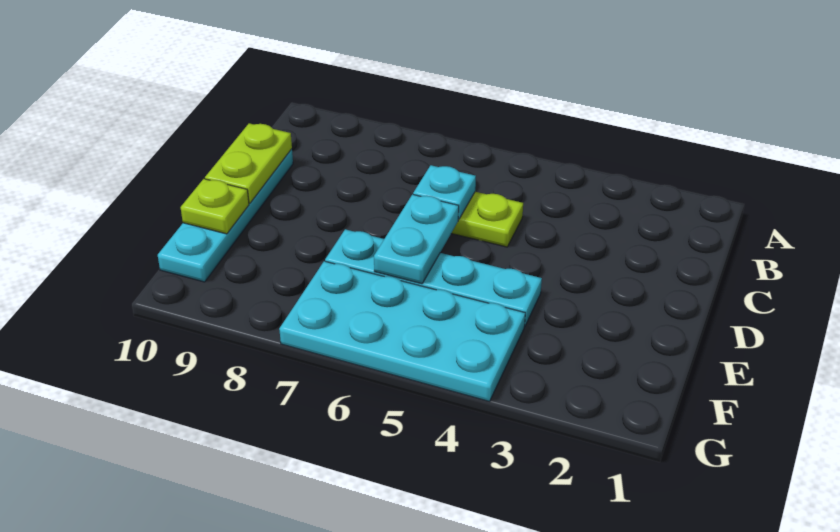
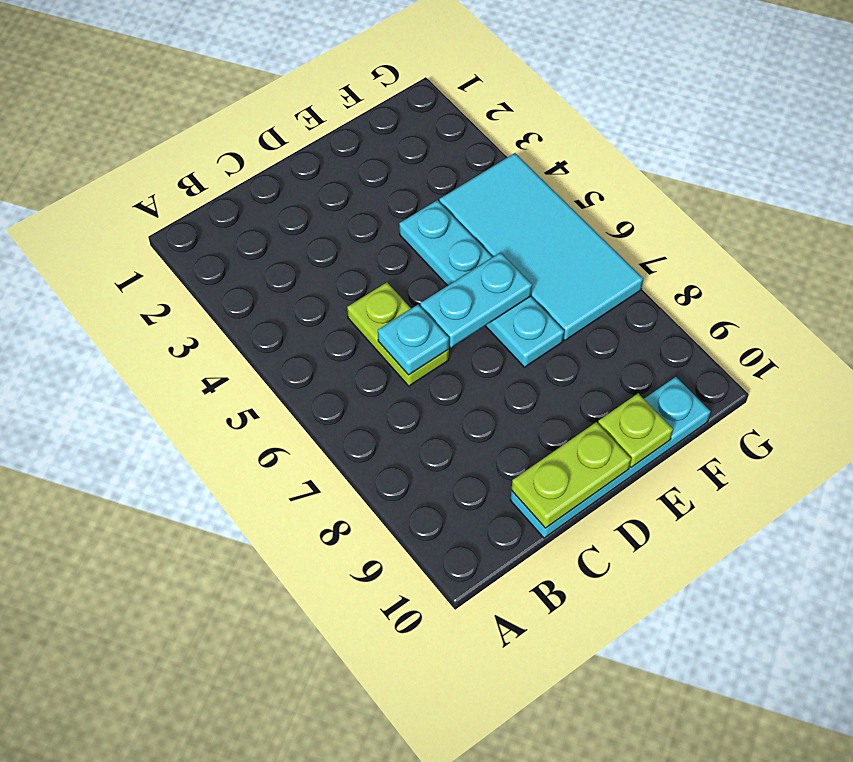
cyan plate F4:G7 level 1 -> cyan tile F4:G7 level 1

